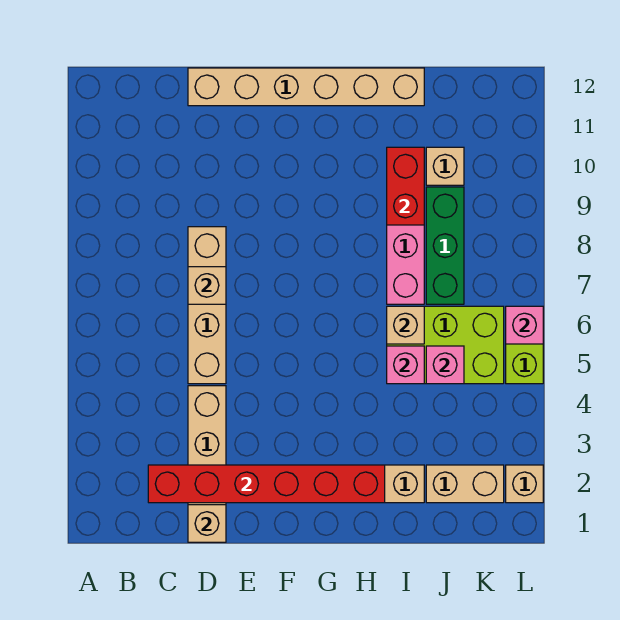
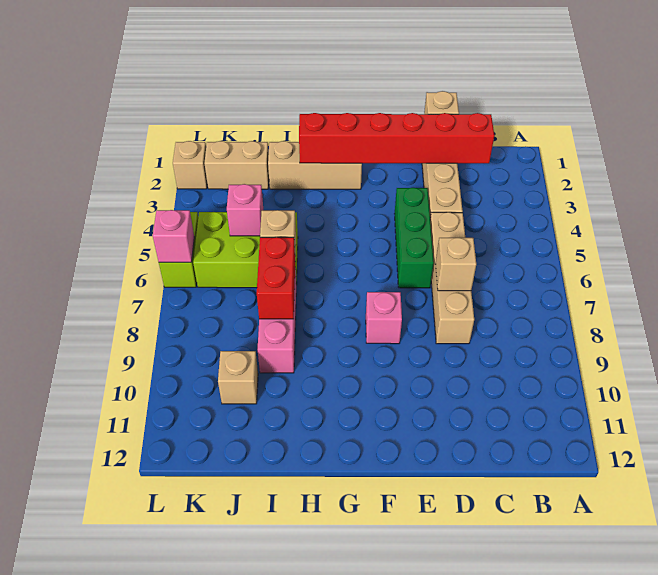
tan brick D12:I12 level 1 -> none
pink brick I5 level 2 -> pink brick F8 level 1
red brick I9:I10 level 2 -> red brick I7:I8 level 2
green brick J7:J9 level 1 -> green brick E4:E6 level 1

